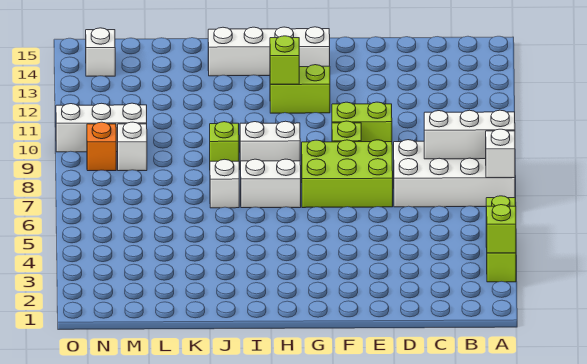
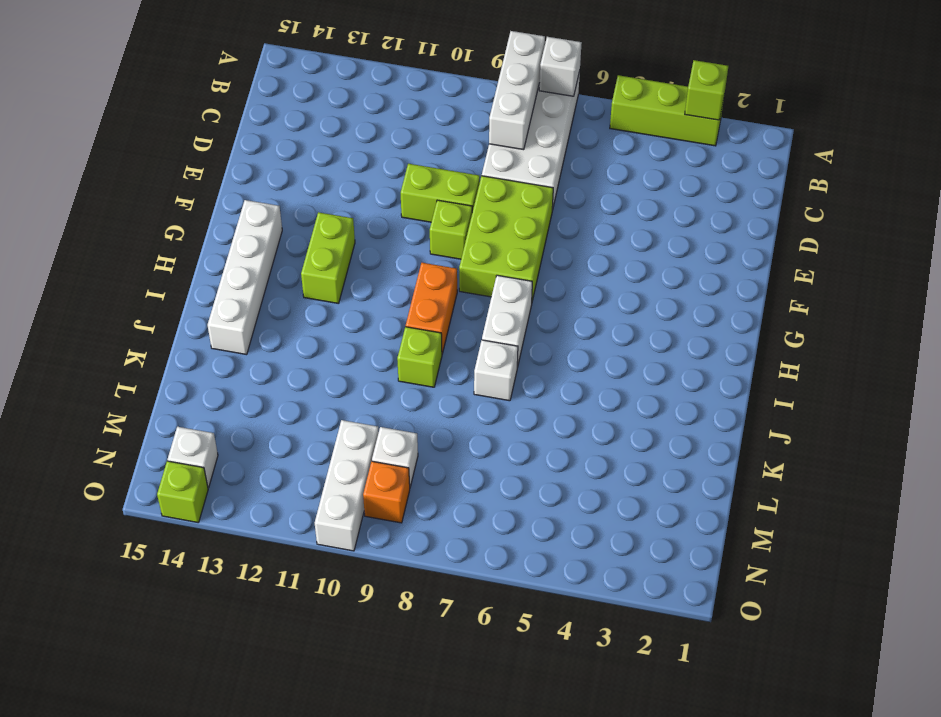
lime brick E10:F10 level 1 -> lime brick E9:E10 level 1
white brick H9:I9 level 1 -> orange brick H9:I9 level 1
lime brick H12 level 2 -> lime brick O14 level 1

